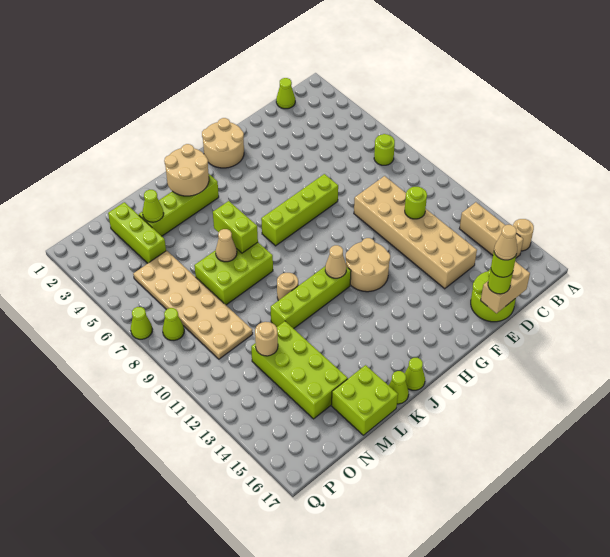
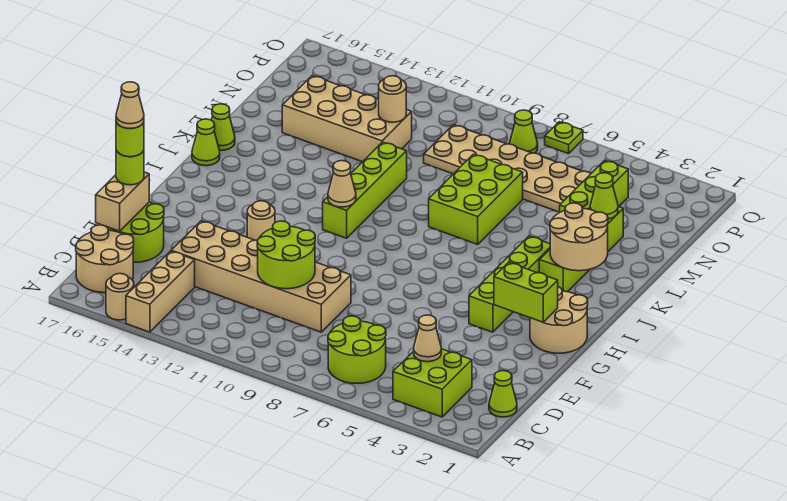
lime round brick B7 level 1 -> lime round brick B6:C7 level 1
tan brick B13:B15 level 1 -> tan brick A14:C14 level 1
lime round brick D11 level 2 -> lime round brick D10:E11 level 2
lime brick F7:I7 level 1 -> lime brick G4:J4 level 1
tan round brick G11:H12 level 1 -> tan round brick B16:C17 level 1
lime brick K6:K7 level 2 -> lime brick G2:G3 level 2
tan round brick K10 level 1 -> tan round brick G13 level 1
tan cone L7 level 2 -> tan cone C4 level 2
lime brick L16:M17 level 1 -> lime brick B3:C4 level 1
lime brick M12:N15 level 1 -> tan brick M12:N15 level 1
lime brick N2:N4 level 1 -> lime brick M4:O4 level 1
lime cone Q7 level 1 -> lime plate Q7 level 1

